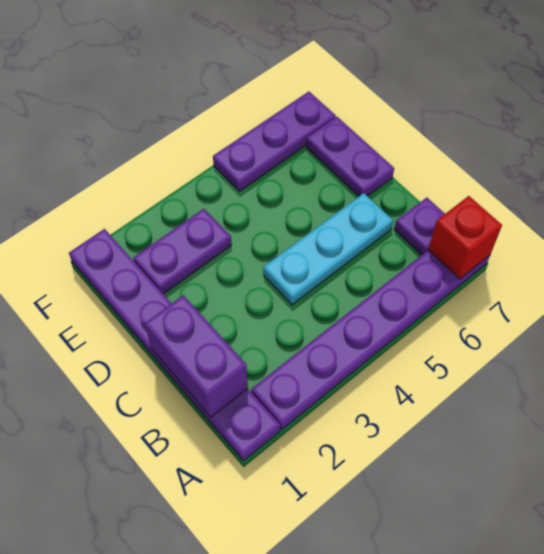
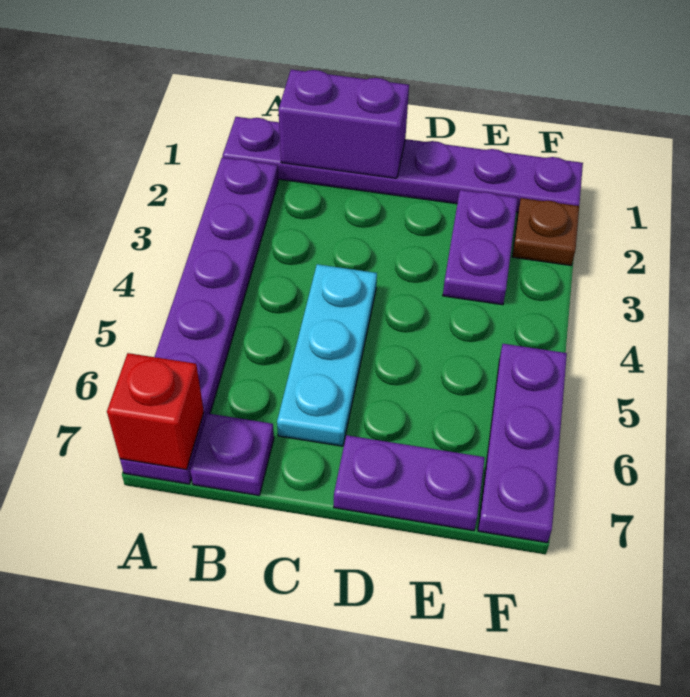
none -> brown plate F2 level 1

